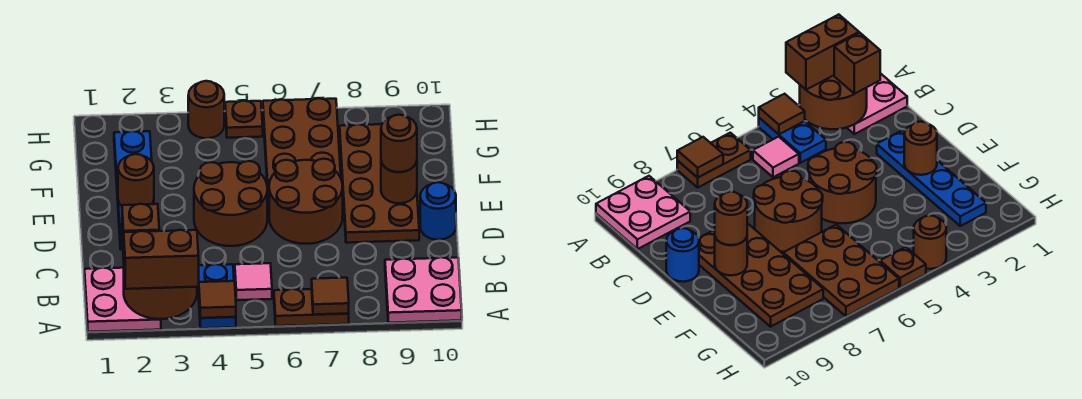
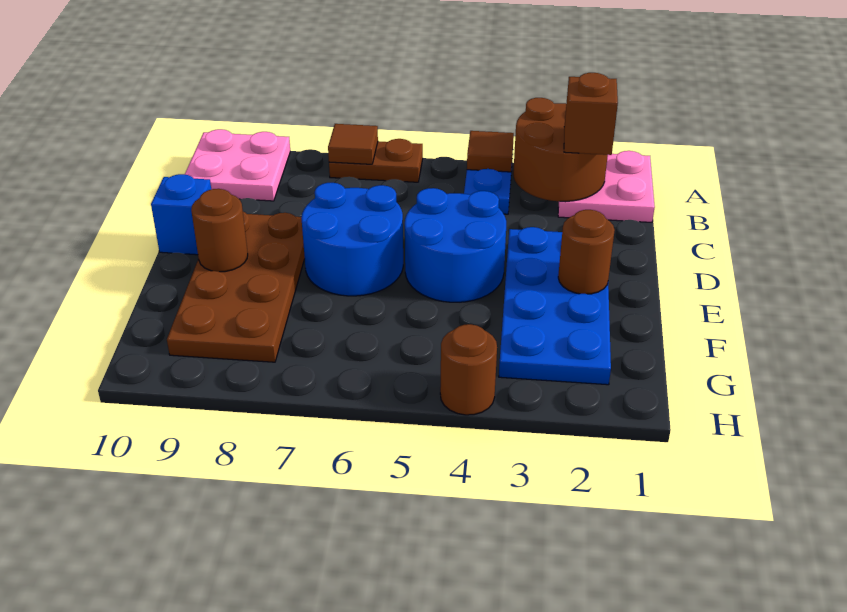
brown brick A2:A3 level 3 -> none
pink tile B5 level 1 -> none
blue plate D2:G2 level 1 -> blue plate D2:G3 level 1
brown round brick D4:E5 level 1 -> blue round brick D4:E5 level 1
brown round brick D6:E7 level 1 -> blue round brick D6:E7 level 1
blue round brick D10 level 1 -> blue brick D10 level 1
brown round brick E9 level 3 -> none
brown plate F6:H7 level 1 -> none
brown plate H5 level 1 -> none

